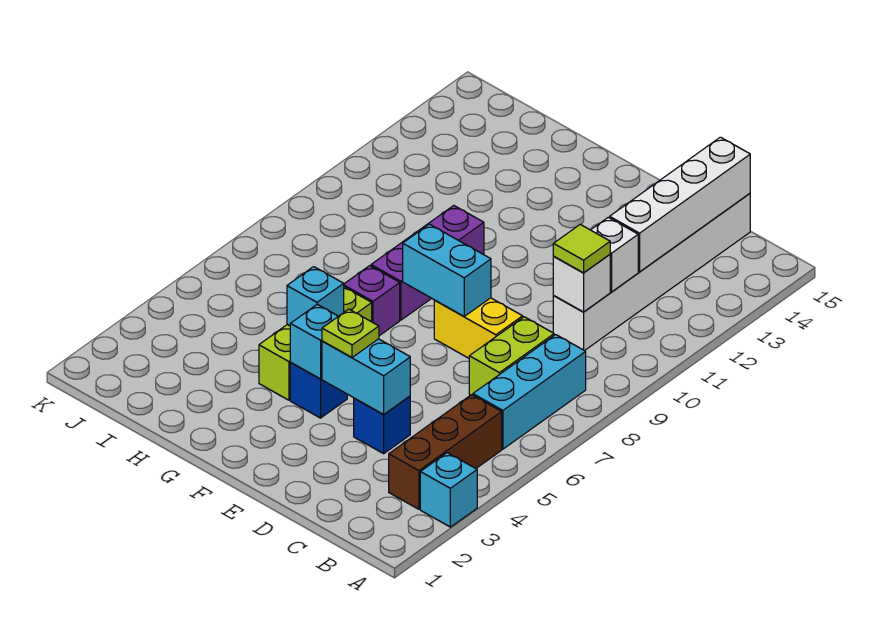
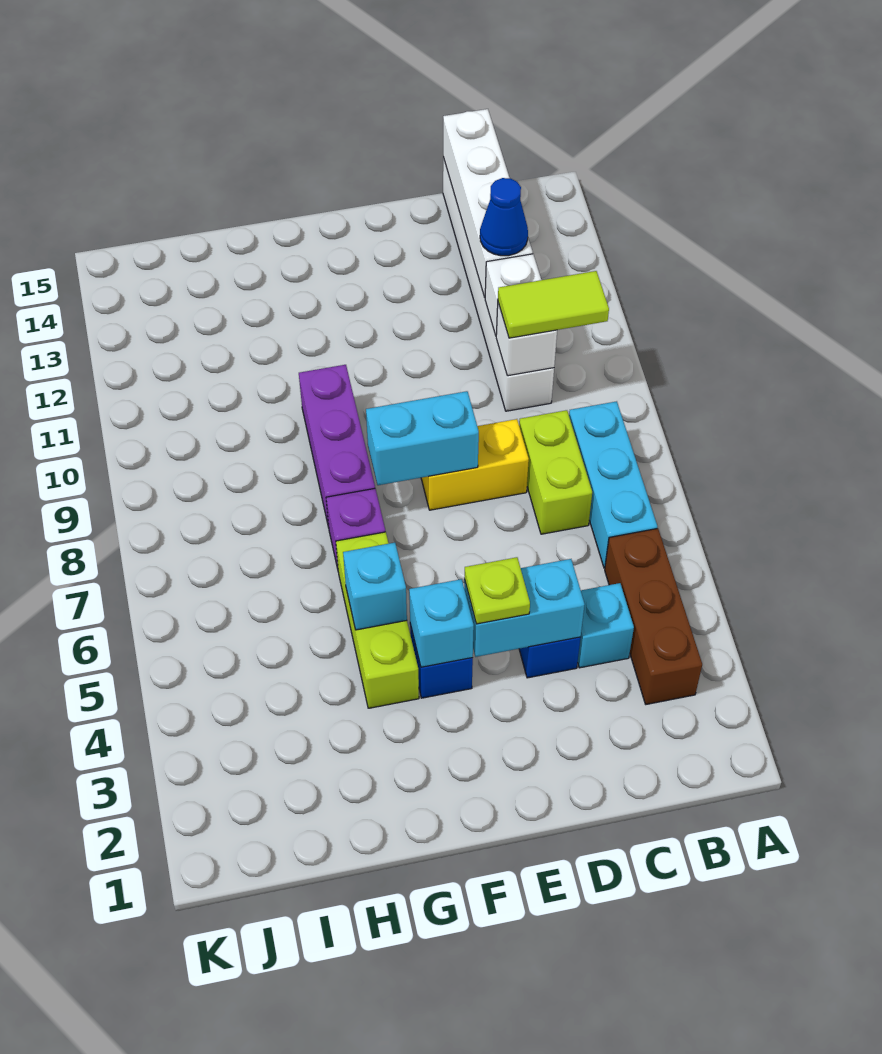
cyan brick A3 level 1 -> cyan brick C4 level 1
lime tile C10 level 3 -> lime tile B10:C10 level 3
none -> blue cone C12 level 3

